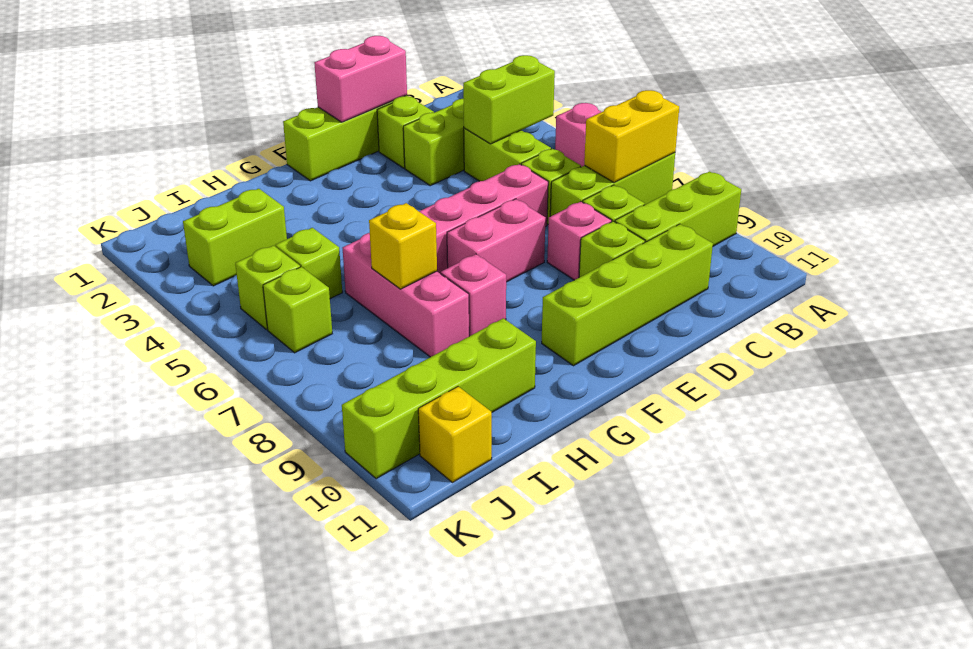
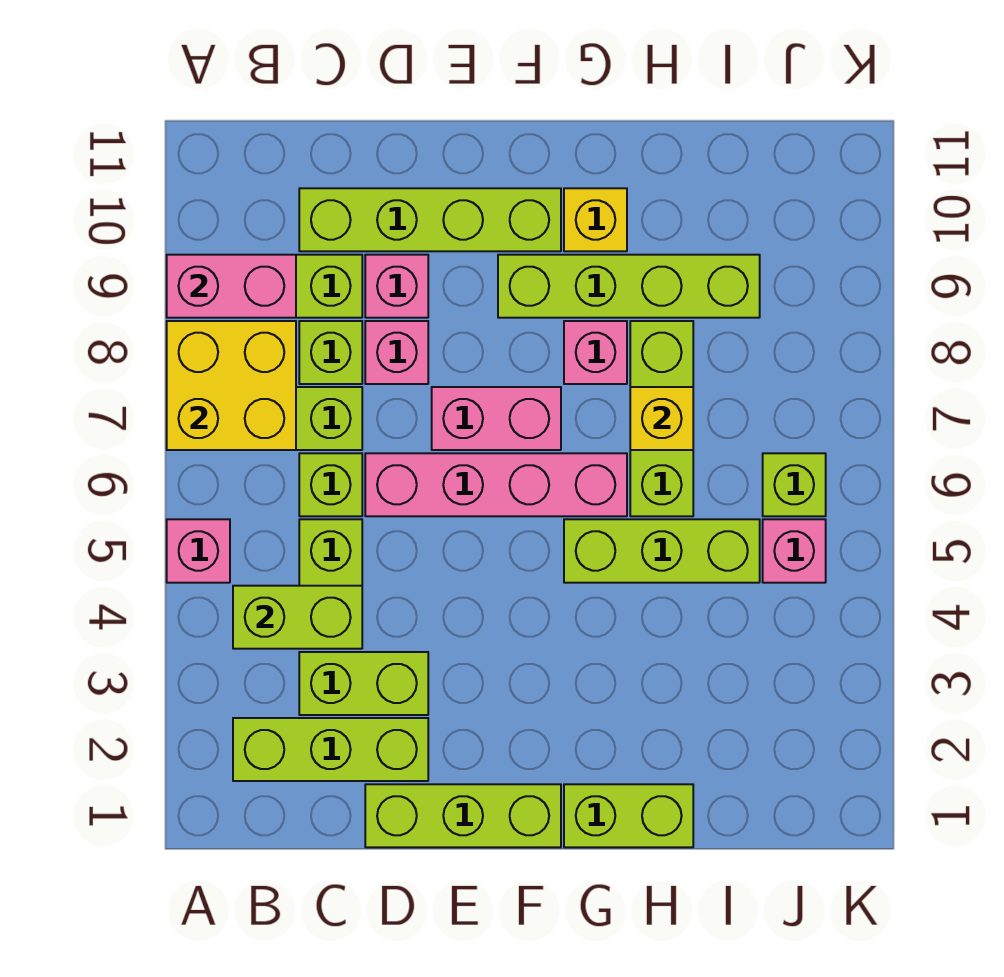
yellow brick A7:B7 level 2 -> yellow brick A7:B8 level 2
pink brick D1:E1 level 2 -> pink brick A9:B9 level 2
lime brick D2 level 1 -> lime brick B2:D2 level 1
lime brick D9 level 1 -> pink brick D9 level 1
pink brick H6:H8 level 1 -> lime brick H6:H8 level 1
lime brick H10:K10 level 1 -> lime brick F9:I9 level 1
lime brick I3:J3 level 1 -> lime brick G1:H1 level 1
lime brick I5 level 1 -> lime brick G5:I5 level 1
lime brick J5 level 1 -> pink brick J5 level 1
yellow brick J11 level 1 -> yellow brick G10 level 1

